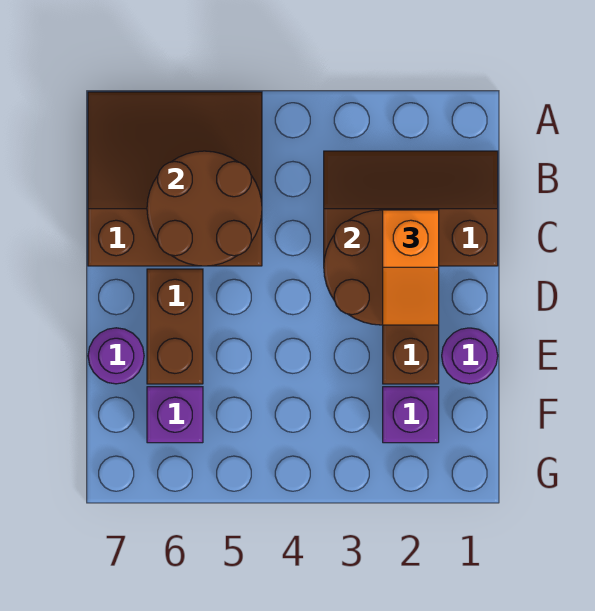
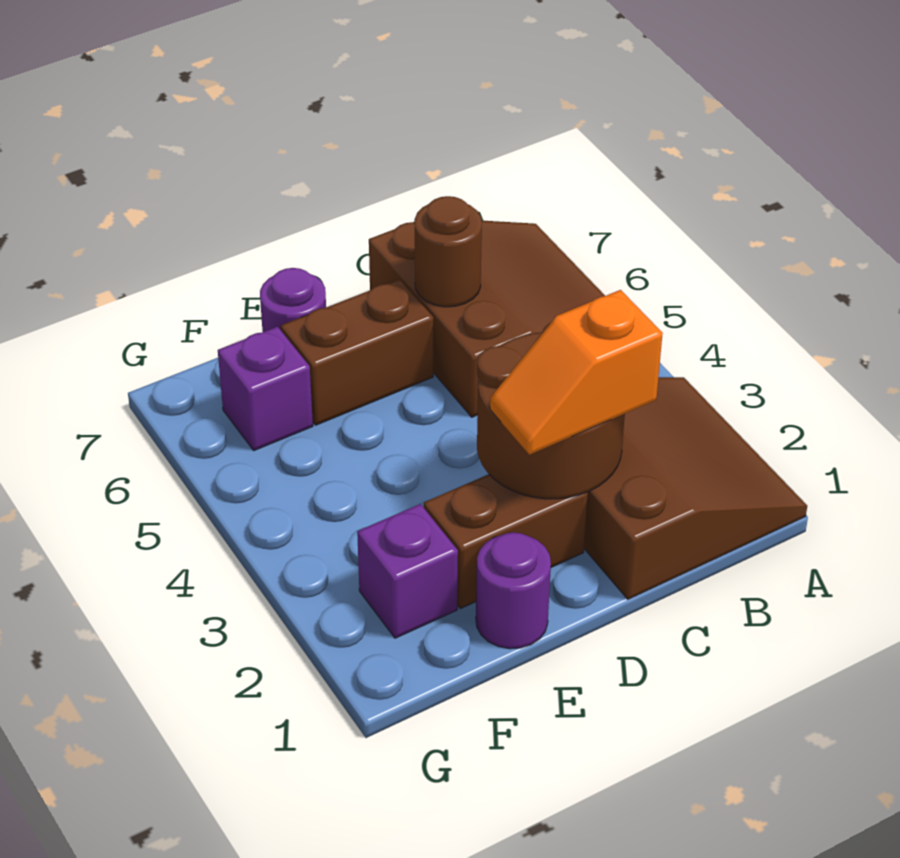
brown slope B1:C3 level 1 top C -> brown slope A1:C3 level 1 top C
brown round brick B5:C6 level 2 -> brown round brick C6 level 2

